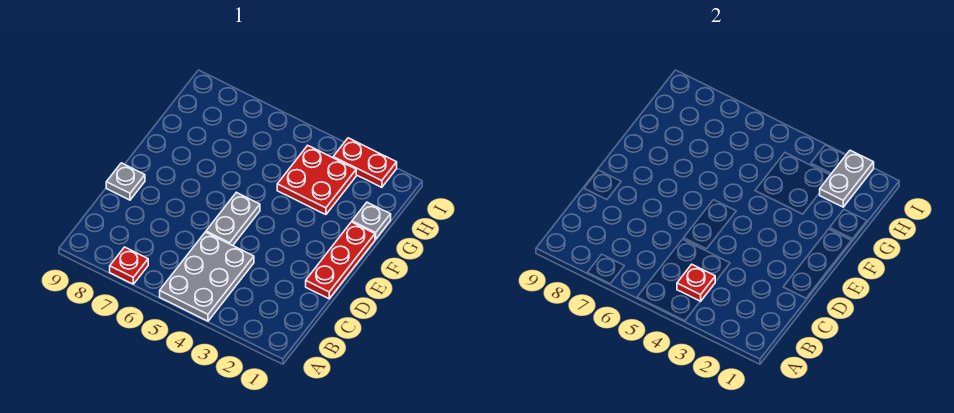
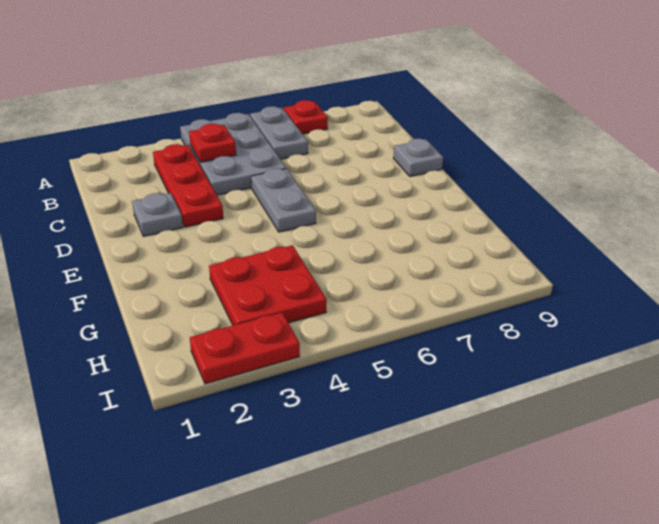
red plate D1:F1 level 1 -> red plate B3:D3 level 1
grey plate G1 level 1 -> grey plate D2 level 1
grey plate H2:I2 level 2 -> grey plate A6:B6 level 1

